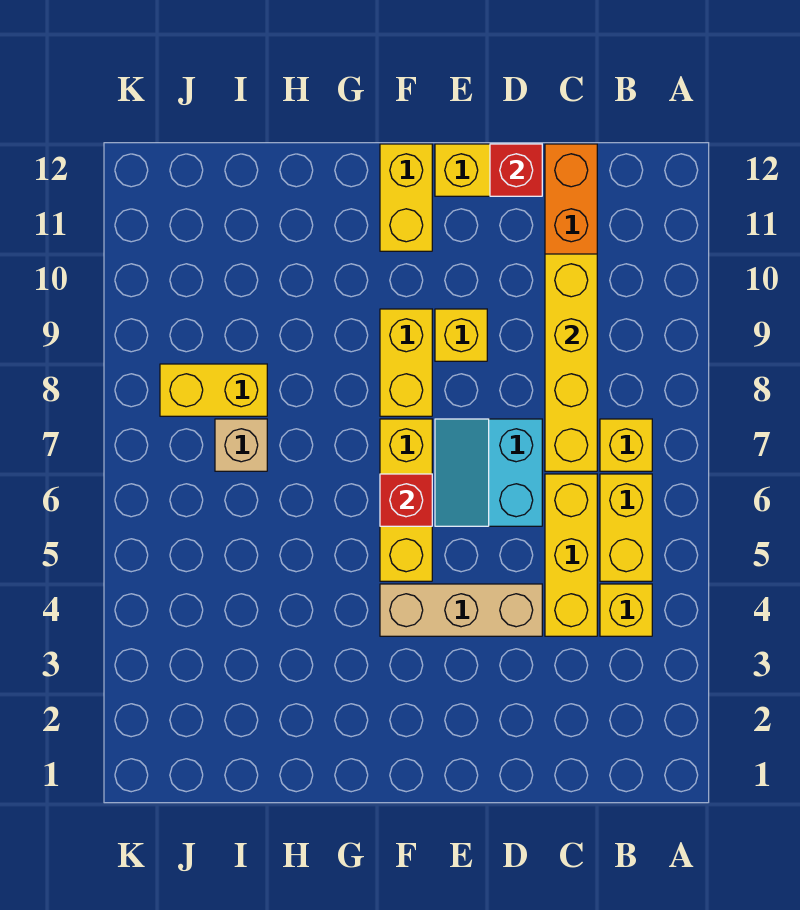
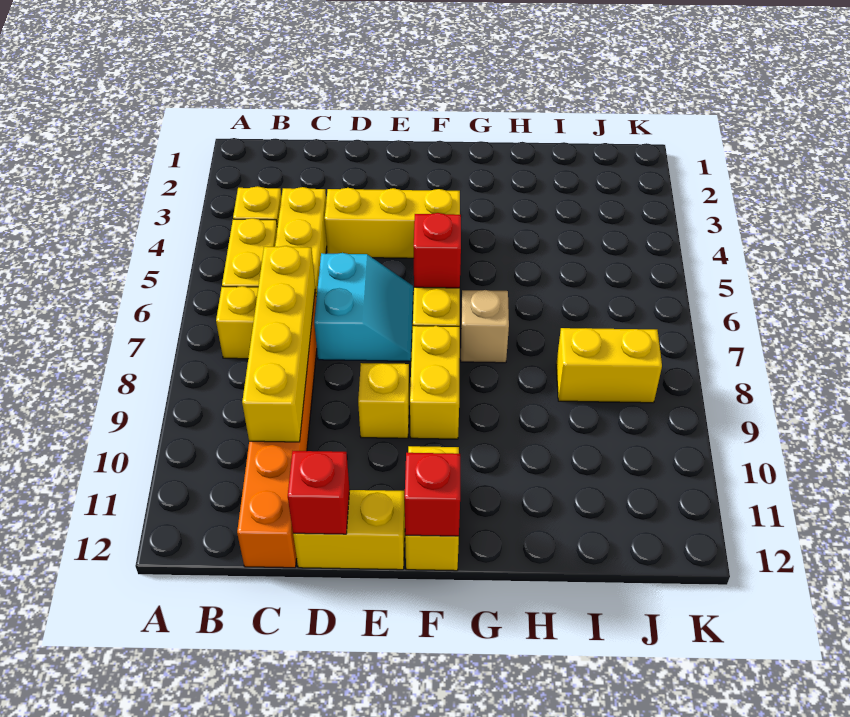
tan brick D4:F4 level 1 -> yellow brick D4:F4 level 1
none -> red brick F12 level 2
tan brick I7 level 1 -> tan brick G7 level 1

